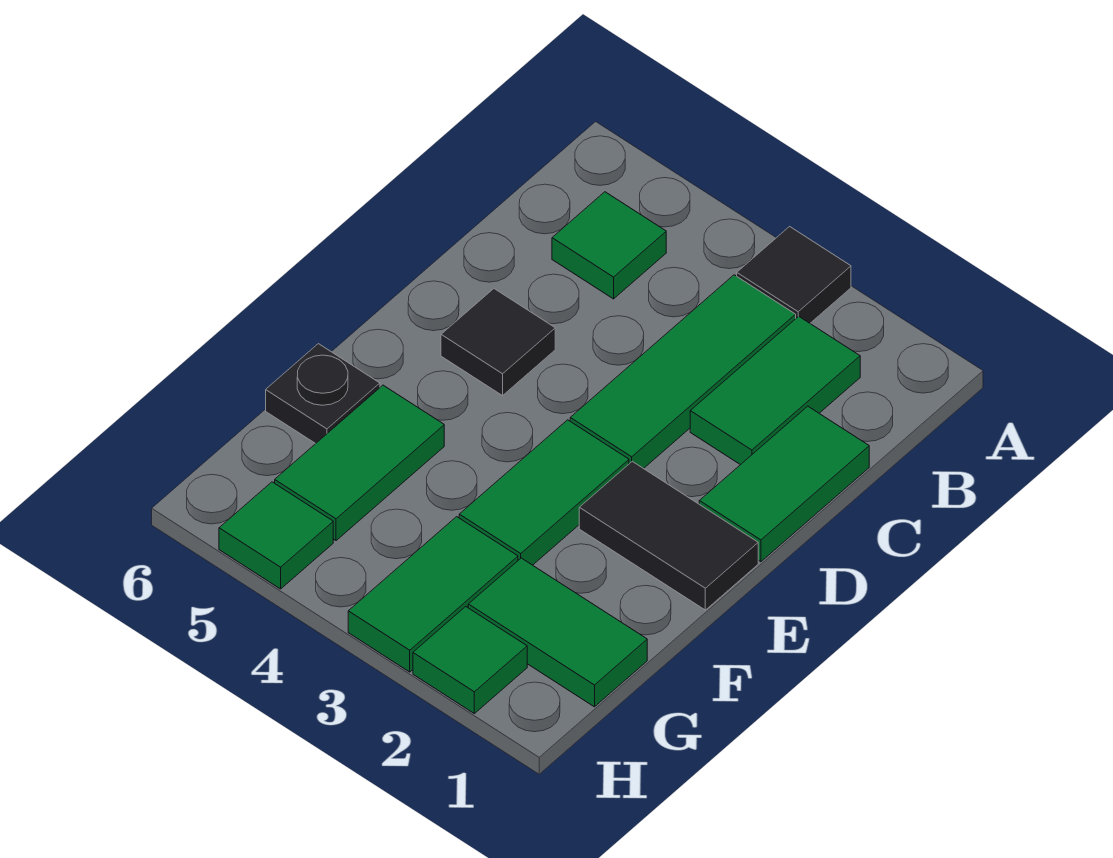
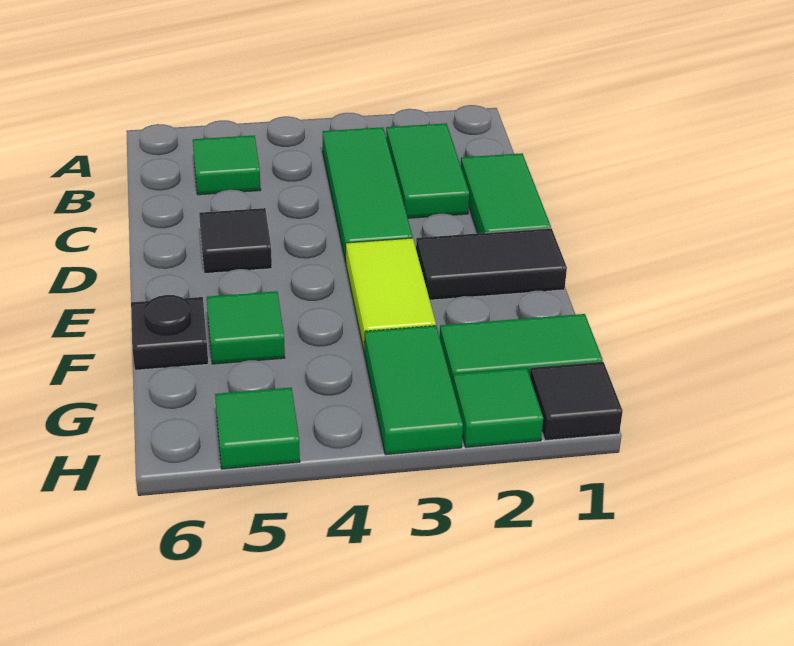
black tile A3 level 1 -> black tile H1 level 1
green tile E3:F3 level 1 -> lime tile E3:F3 level 1
green tile F5:G5 level 1 -> green tile F5 level 1

